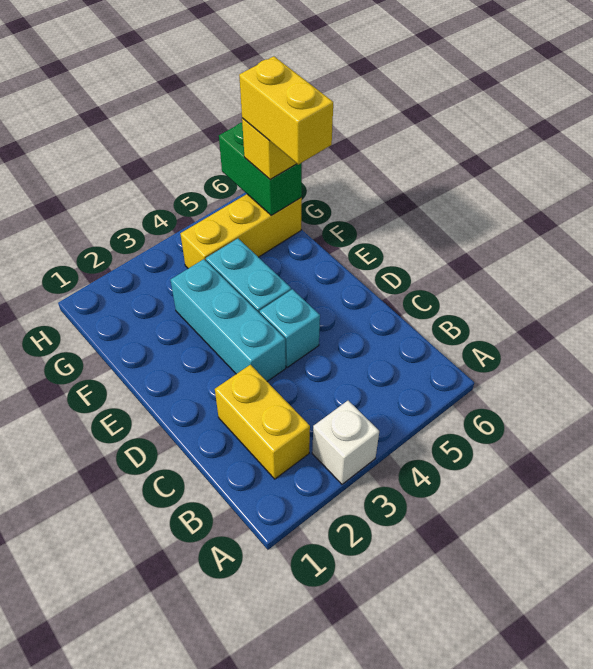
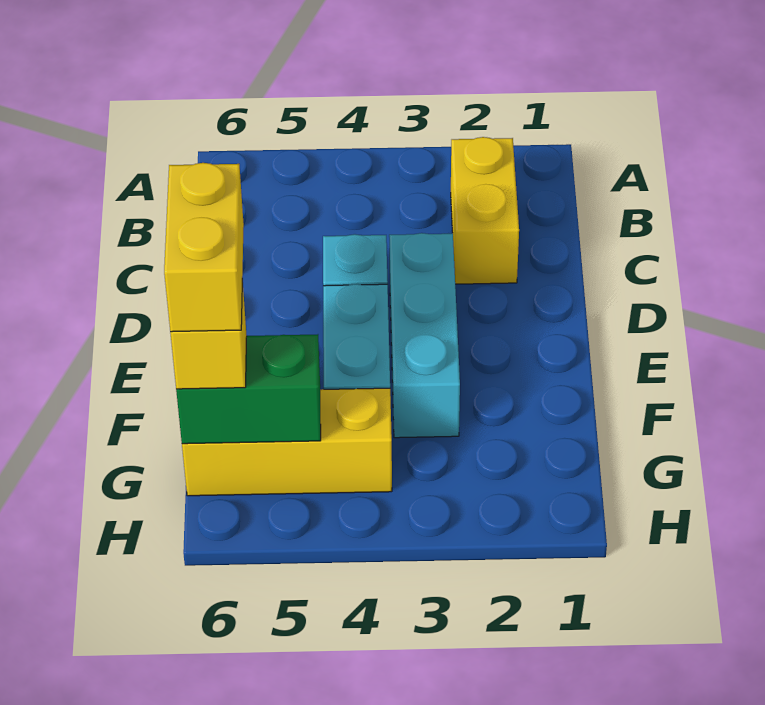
white brick A3 level 1 -> none
green brick G6:H6 level 2 -> green brick G5:G6 level 2

